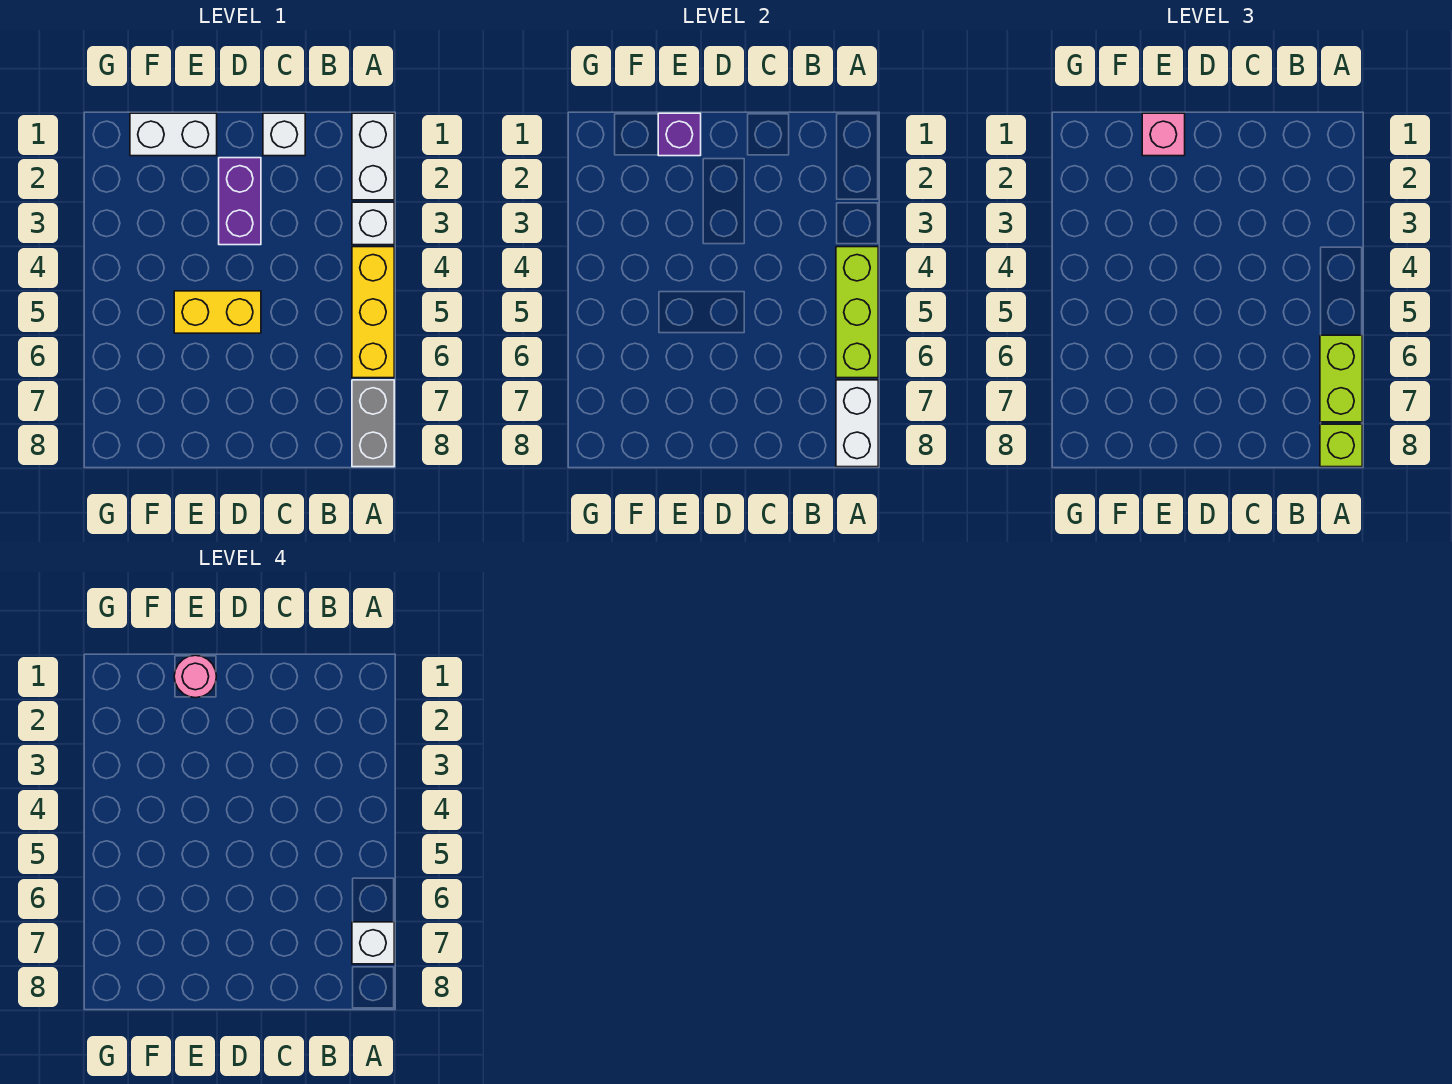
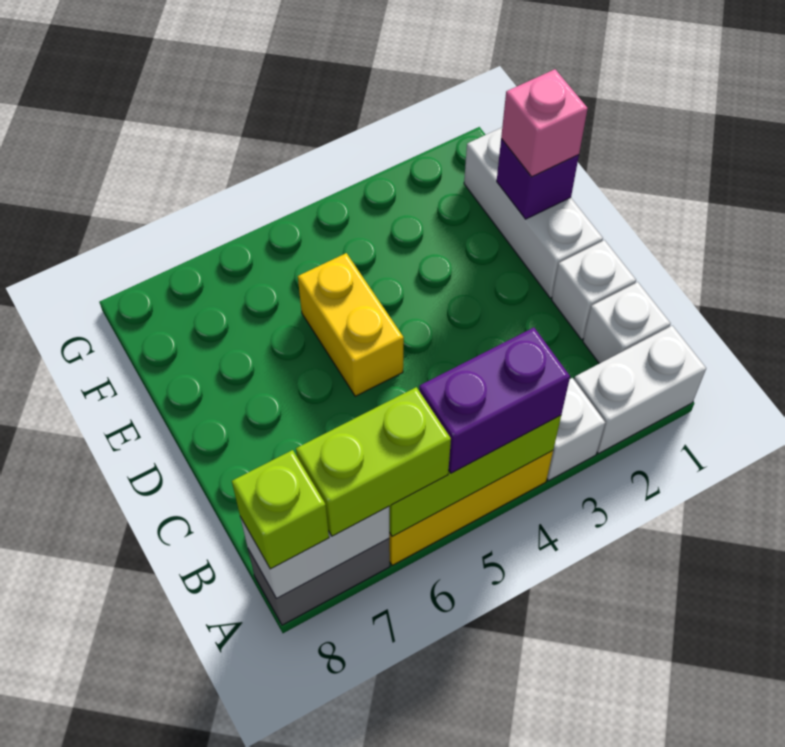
white brick A7 level 4 -> white brick B1 level 1
purple brick D2:D3 level 1 -> purple brick A4:A5 level 3
white brick E1:F1 level 1 -> white brick D1:F1 level 1
pink round brick E1 level 4 -> none

